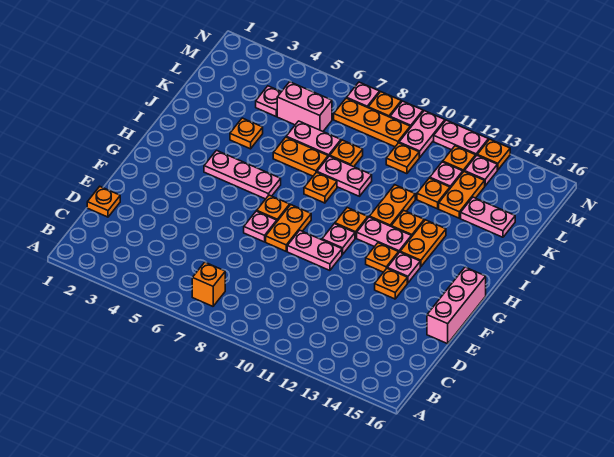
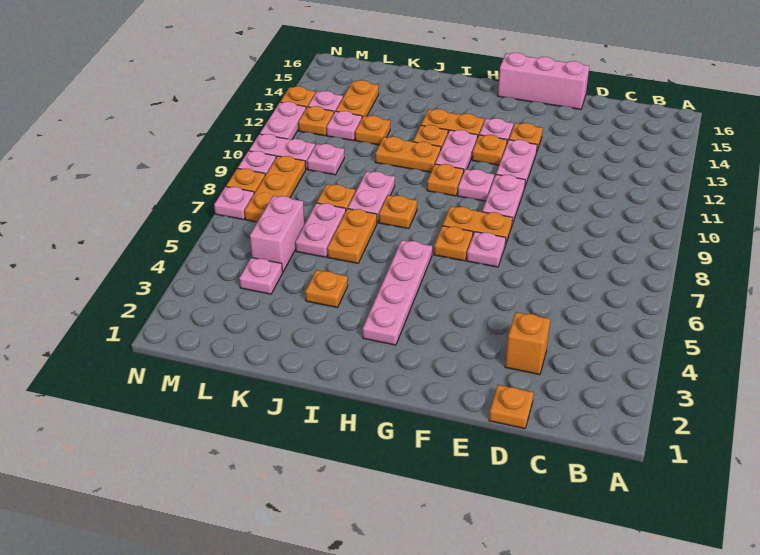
orange brick B7 level 1 -> orange brick D3 level 1
pink plate H4:H6 level 1 -> pink plate H3:H6 level 1
orange plate K13:L13 level 1 -> orange plate L13:L14 level 1
pink plate K14:K15 level 1 -> pink plate F11:F12 level 1
orange plate L10 level 1 -> pink plate L10 level 1

